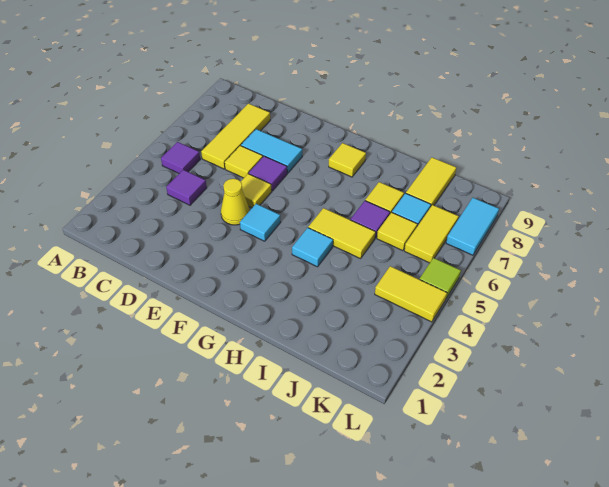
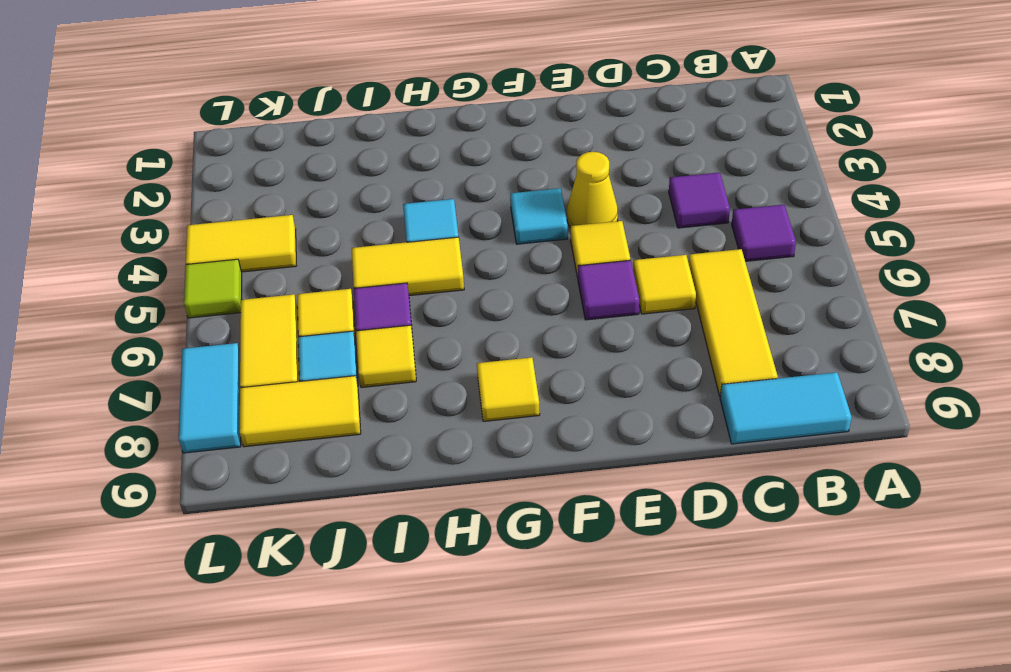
cyan tile D7:E7 level 1 -> cyan tile B9:C9 level 1
yellow tile J8:J9 level 1 -> yellow tile J8:K8 level 1

